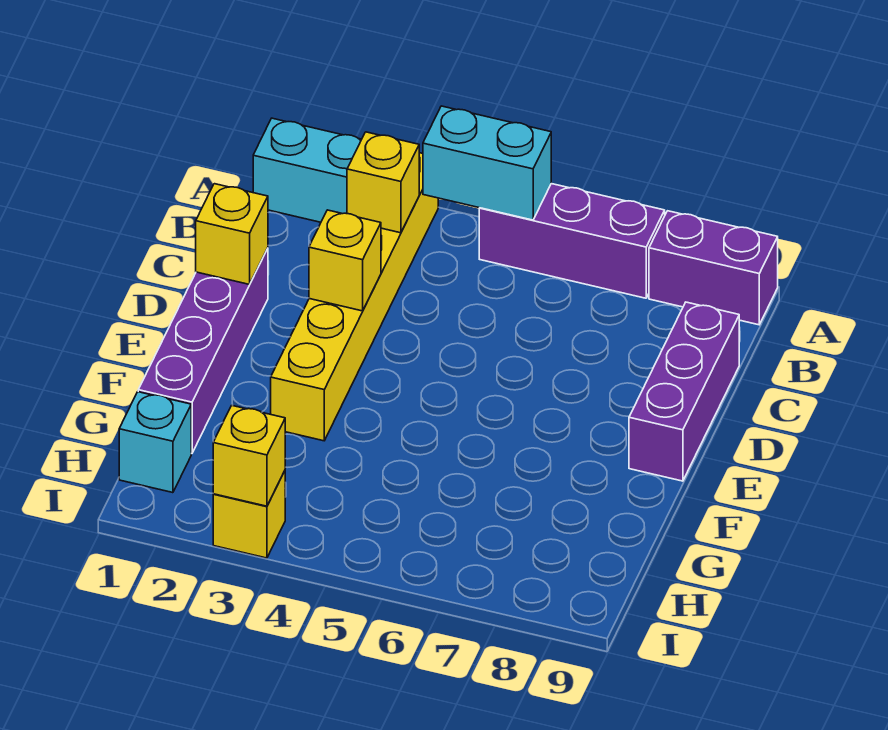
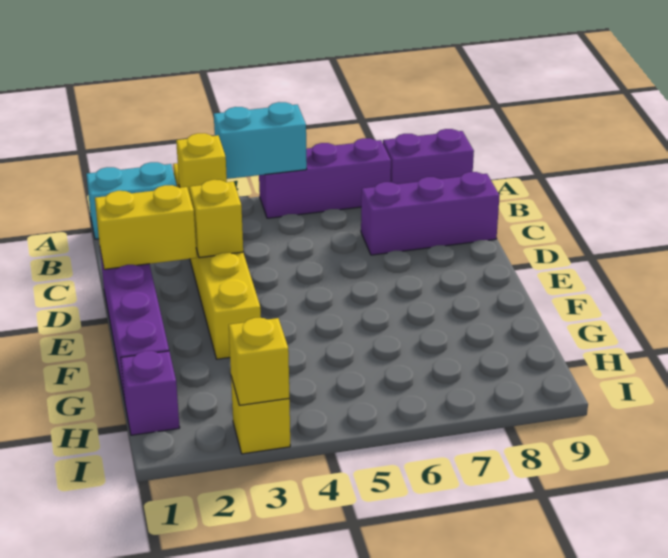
purple brick C9:E9 level 1 -> purple brick C7:C9 level 1
yellow brick D1 level 2 -> yellow brick D1:D2 level 2
cyan brick H1 level 1 -> purple brick H1 level 1

